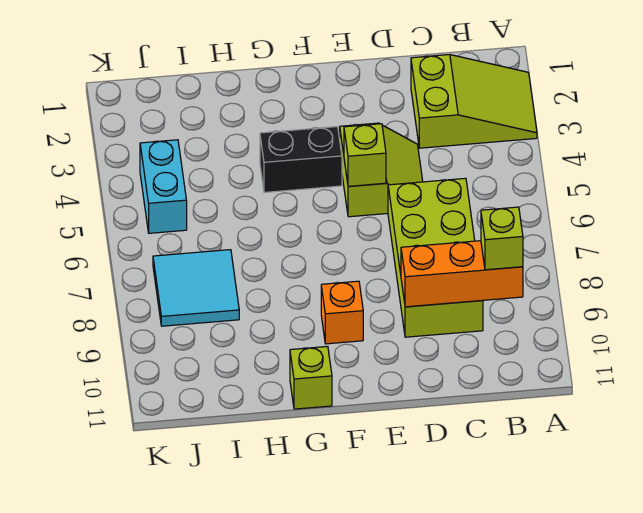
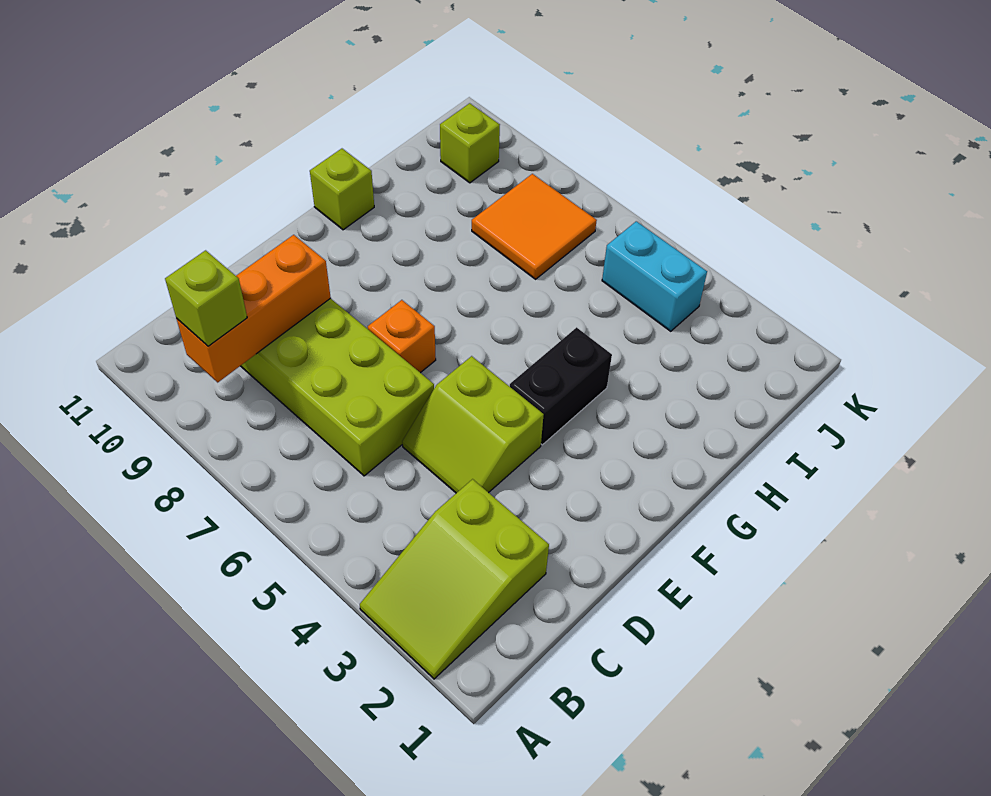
lime brick E5 level 2 -> lime brick J10 level 1
orange brick F9 level 1 -> orange brick E7 level 1
cyan tile I7:J8 level 1 -> orange tile I7:J8 level 1

